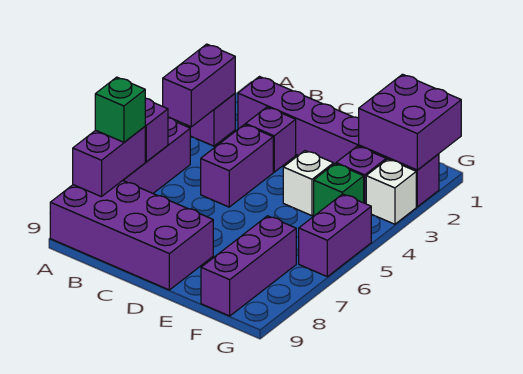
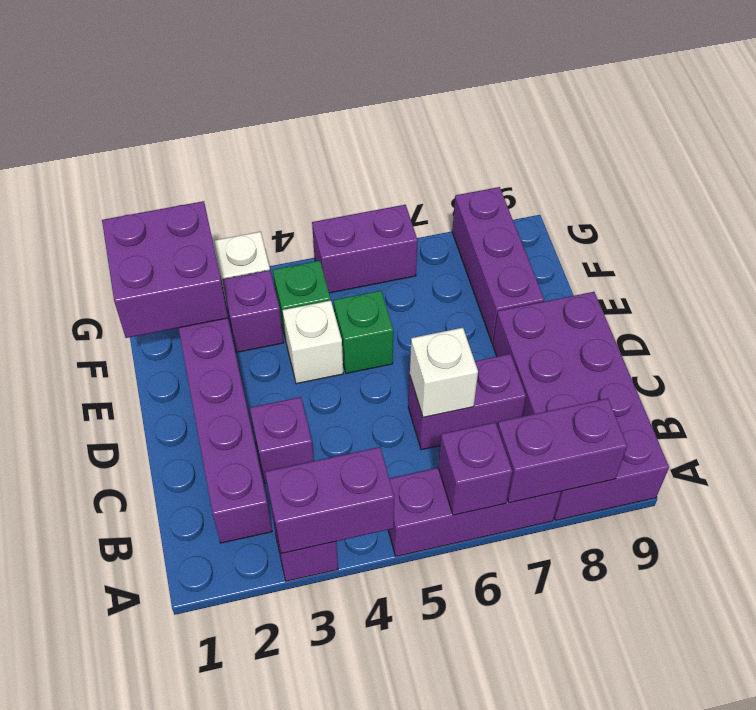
green brick A7 level 3 -> green brick E5 level 1
purple brick C4:C5 level 1 -> purple brick C6:C7 level 1
none -> white brick C6 level 2
purple brick F7:F9 level 1 -> purple brick E8:G8 level 1

